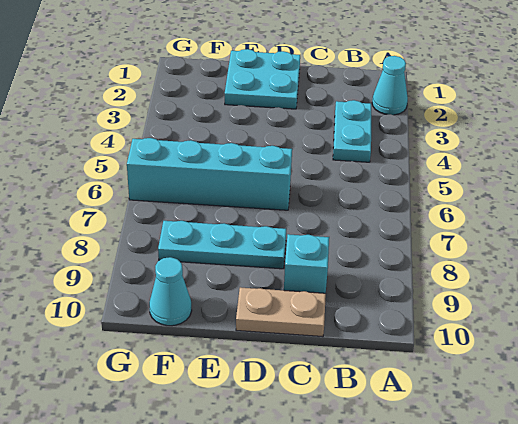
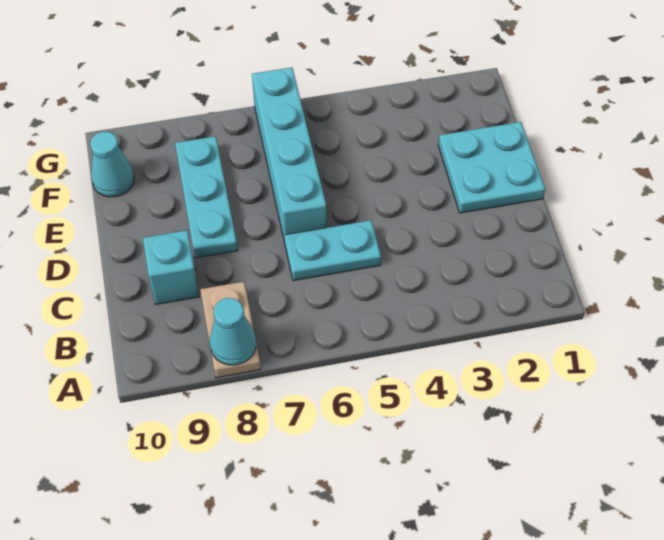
cyan cone A2 level 1 -> cyan cone A8 level 2
cyan plate B3:B4 level 1 -> cyan plate C5:C6 level 1
tan plate C10:D10 level 1 -> tan plate A8:B8 level 1

